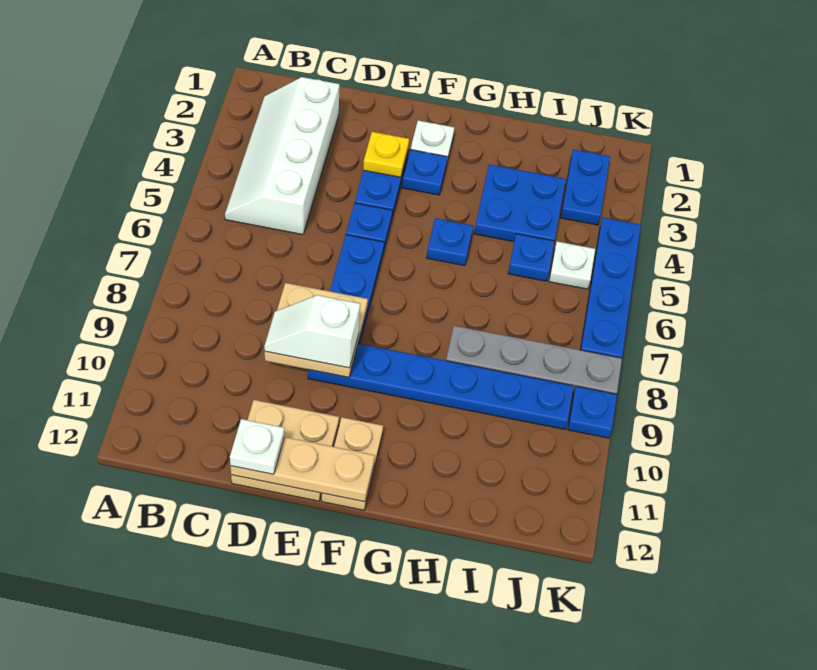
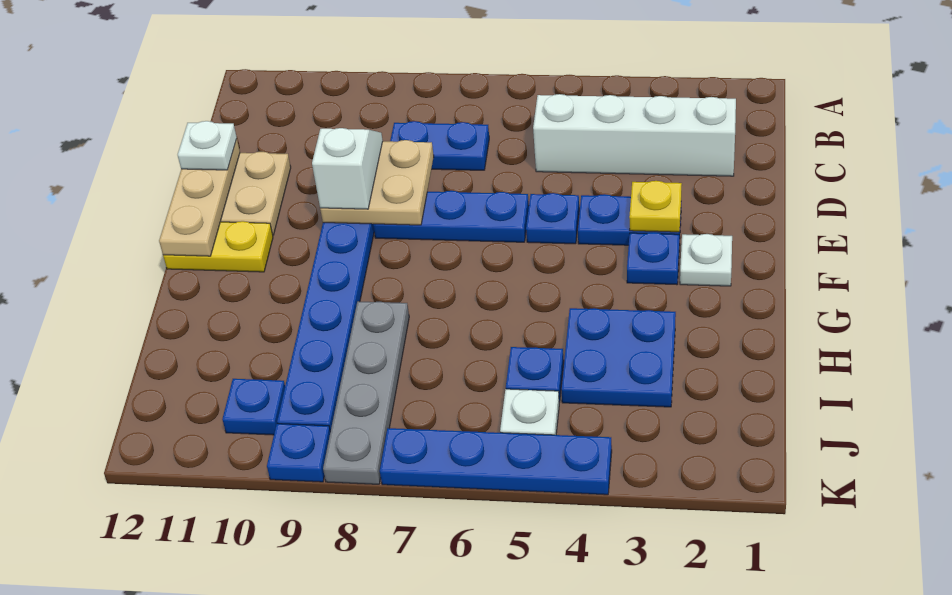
tan plate F11:F12 level 1 -> yellow plate F11:F12 level 1
blue plate G5 level 1 -> blue plate J10 level 1
blue plate J2:J3 level 1 -> blue plate C7:C8 level 1

